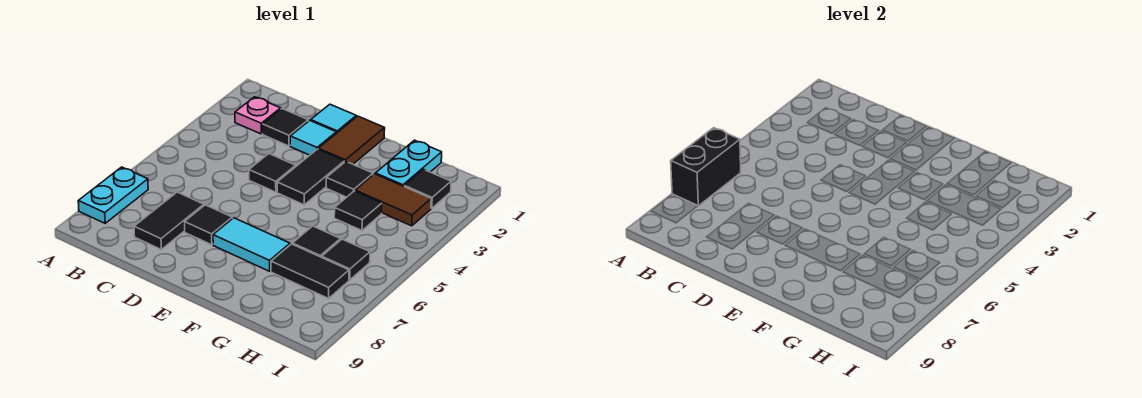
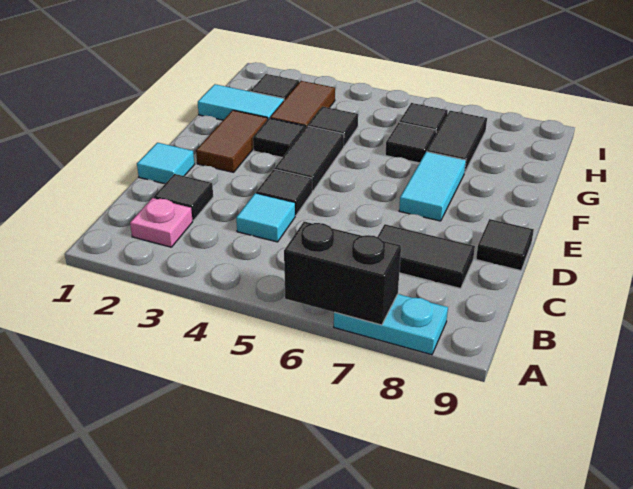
cyan tile D2 level 1 -> cyan tile C4 level 1
black tile D7 level 1 -> black tile D9 level 1
brown tile E1:E2 level 1 -> brown tile E2:F2 level 1
black tile E3:E4 level 1 -> black tile E4:F4 level 1
cyan plate G1:G2 level 1 -> cyan tile G1:G2 level 1

